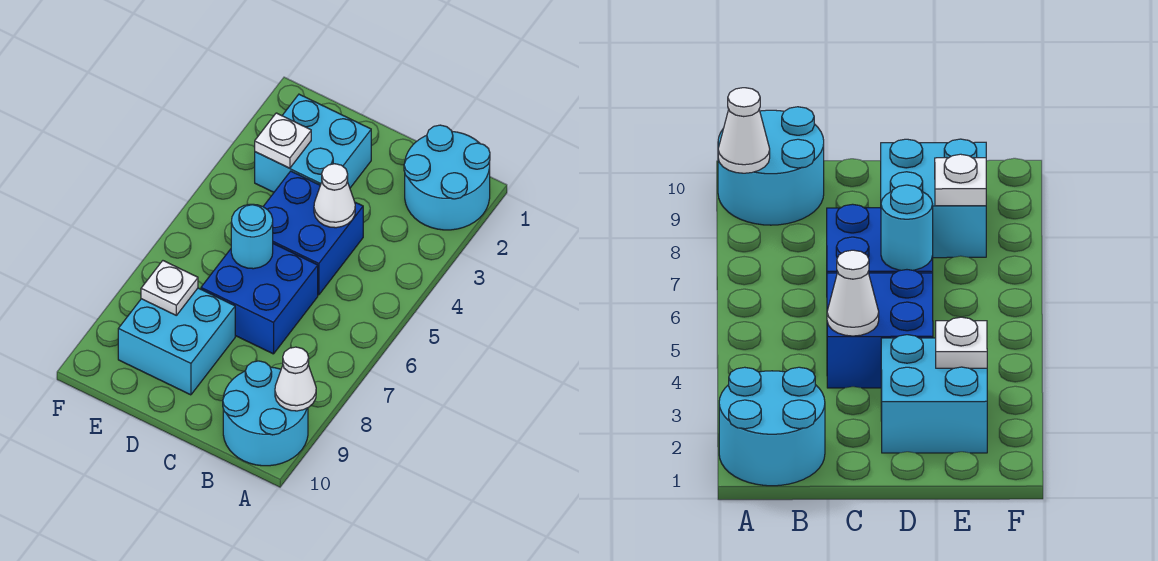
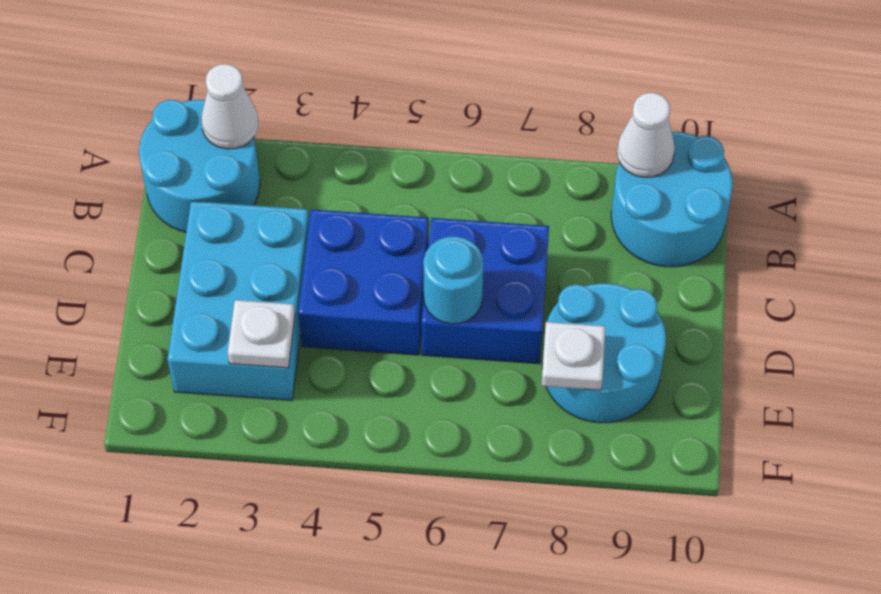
white cone C4 level 2 -> white cone A2 level 2
cyan brick D2:E3 level 1 -> cyan brick C2:E3 level 1
cyan brick D8:E9 level 1 -> cyan round brick D8:E9 level 1

